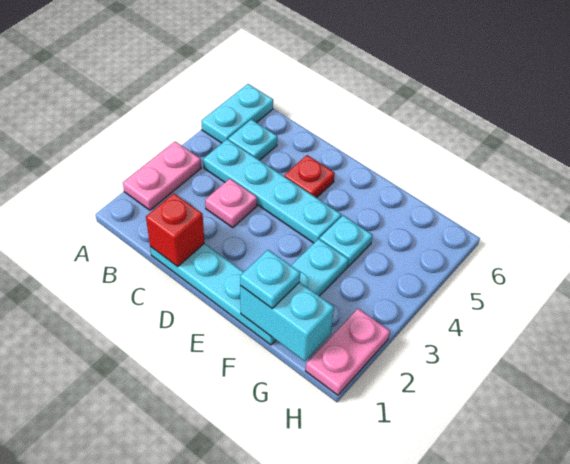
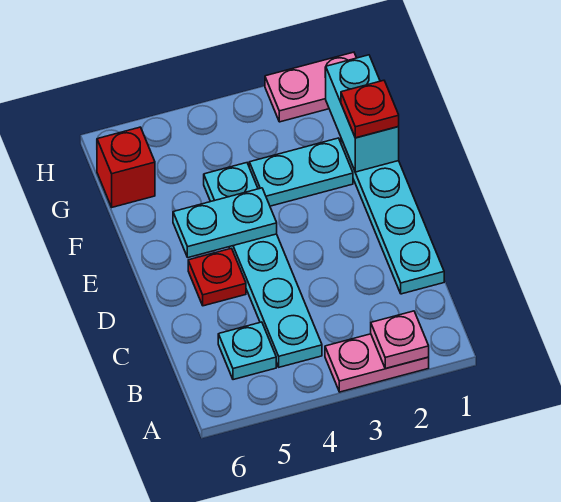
cyan plate A5:A6 level 1 -> cyan plate E4:E5 level 2
red brick C1 level 2 -> red brick G6 level 1
pink plate C3 level 1 -> pink plate A2 level 2
cyan plate F1 level 3 -> red plate F1 level 3

